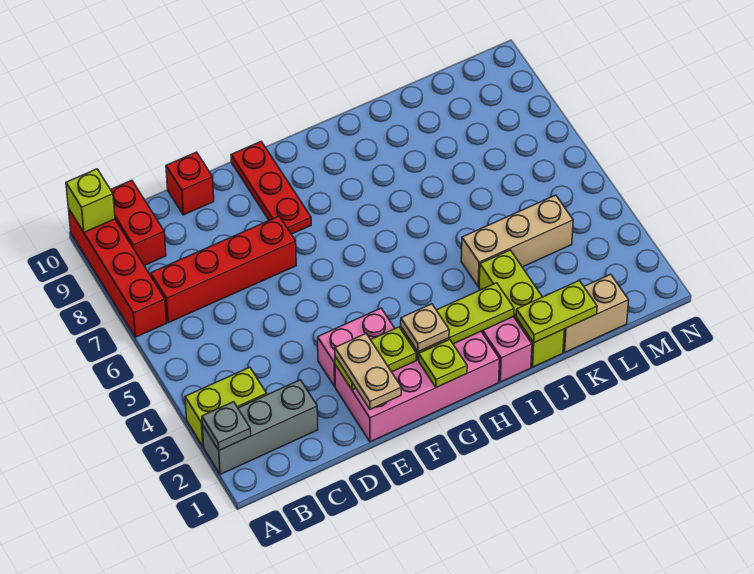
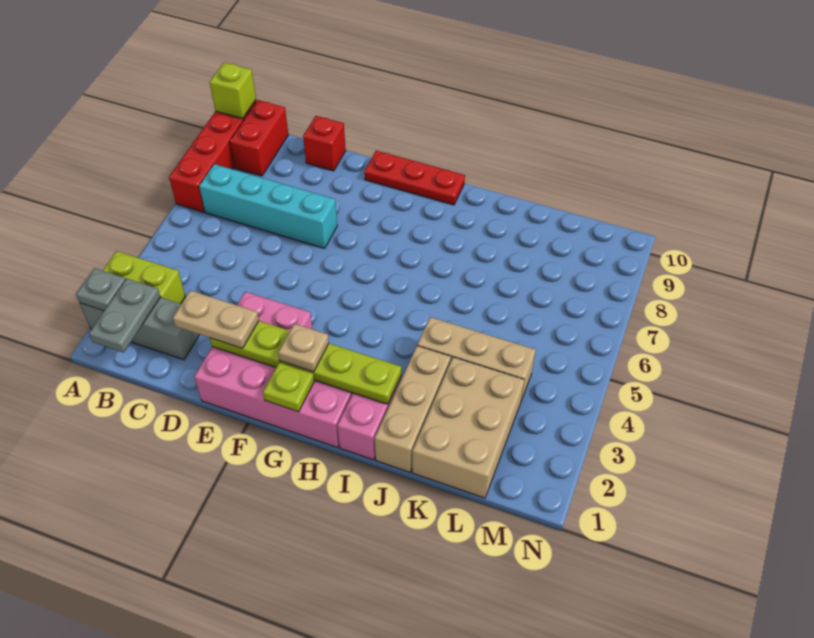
none -> grey plate B1:B2 level 2
red brick B7:E7 level 1 -> cyan brick B7:E7 level 1
tan plate E1:E2 level 3 -> tan plate D2:E2 level 3
red plate F8:F10 level 1 -> red plate F10:H10 level 1
lime brick J1:J3 level 1 -> tan brick J1:J3 level 1
lime plate J1:K1 level 2 -> none
tan brick K1:L1 level 1 -> tan brick K1:L3 level 1

